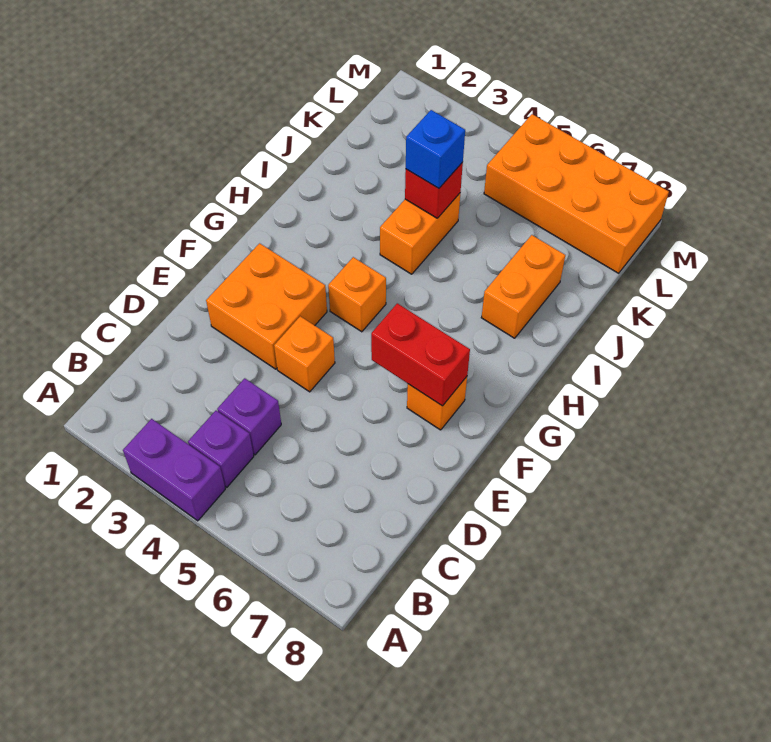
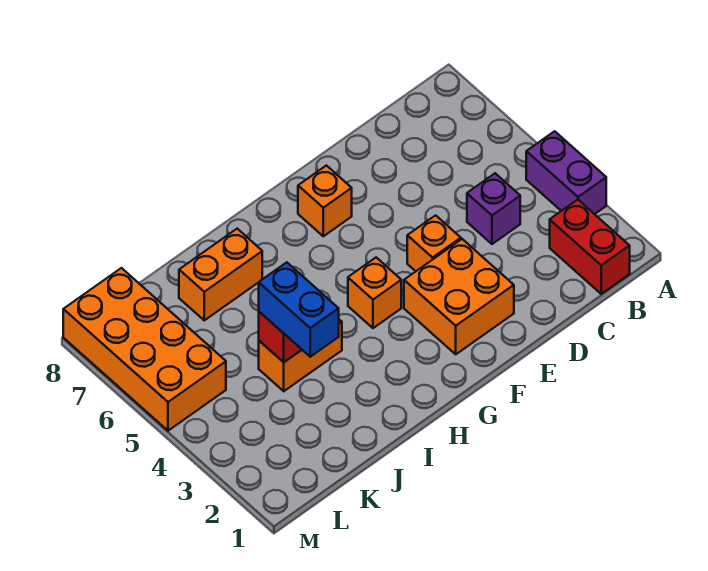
purple brick B4 level 1 -> none
red brick F6:F7 level 2 -> red brick B1:B2 level 1
blue brick J4 level 3 -> blue brick J3:J4 level 3

